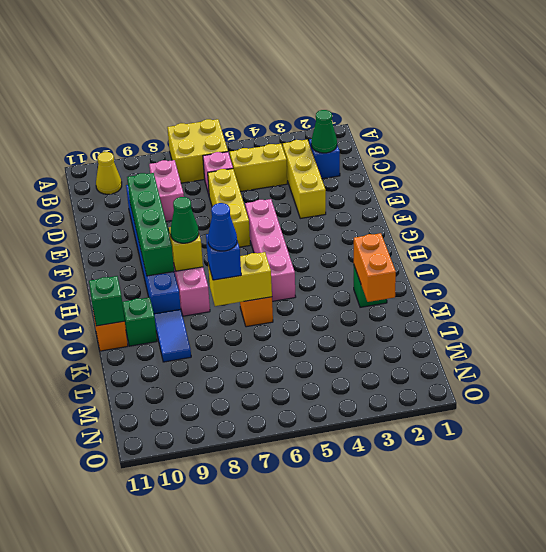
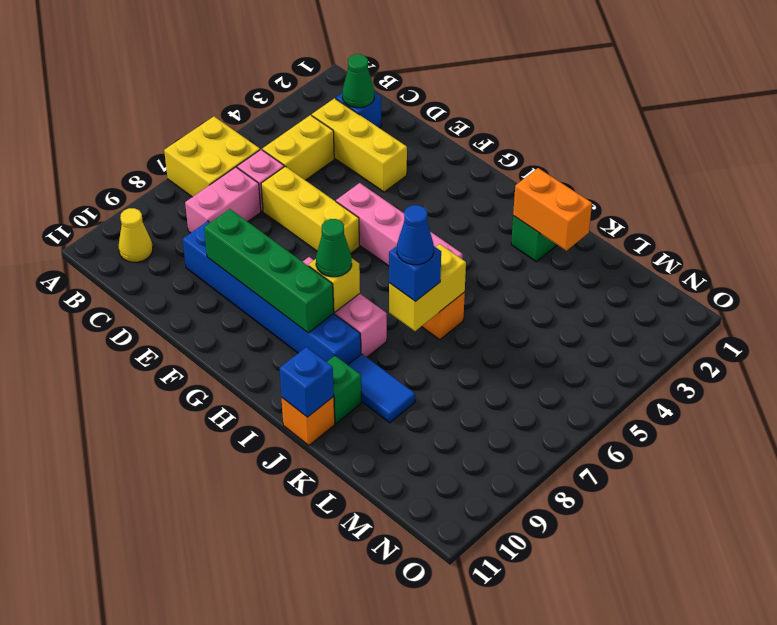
pink brick C8:D8 level 1 -> pink brick C7:C8 level 1
green brick J11 level 2 -> blue brick J11 level 2

